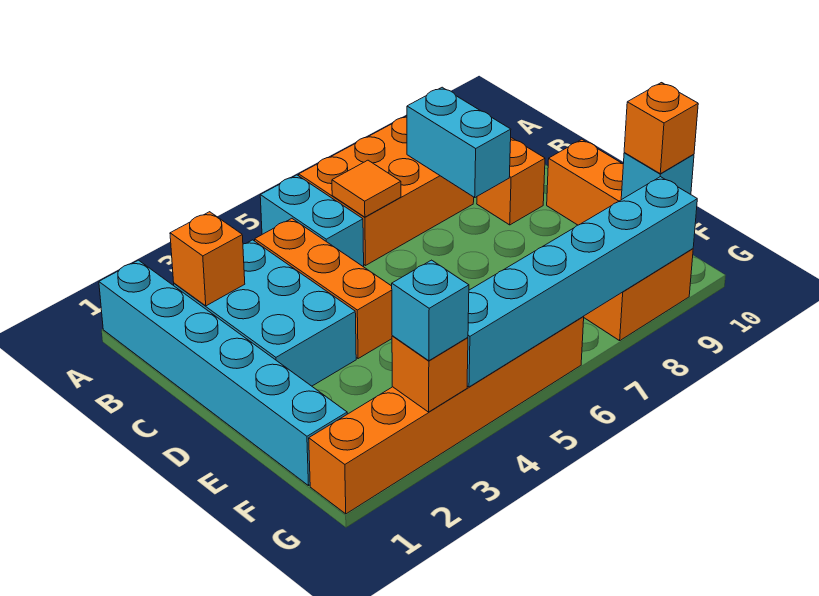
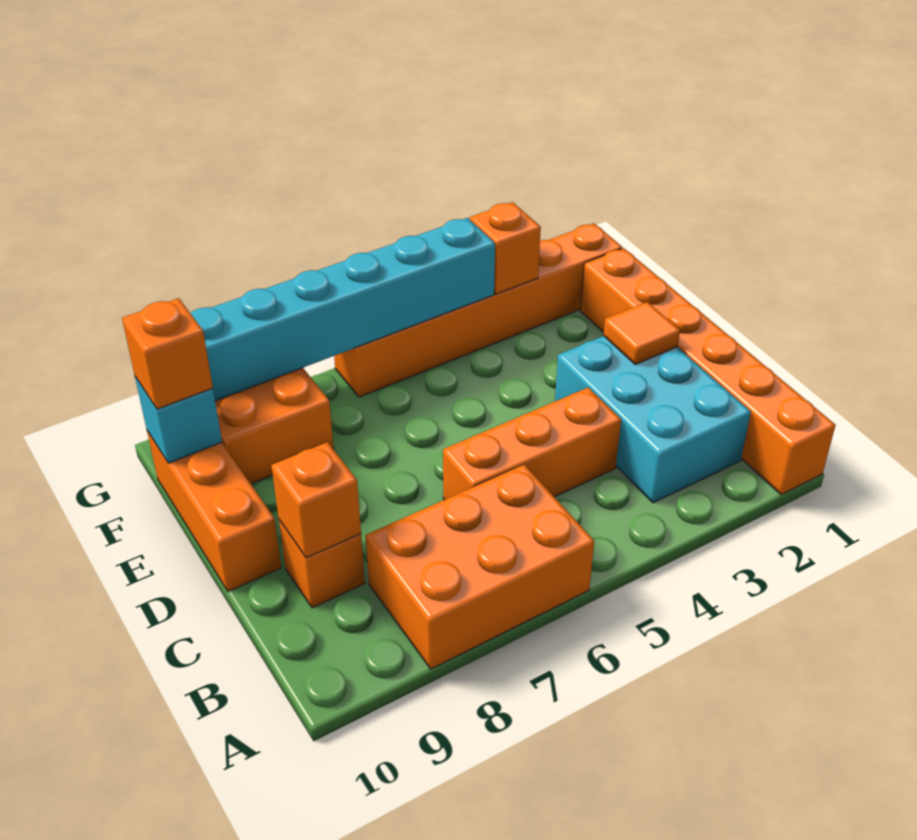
cyan brick A1:F1 level 1 -> orange brick A1:F1 level 1
cyan brick A5:B5 level 1 -> none
orange brick B2 level 2 -> orange brick C9 level 2
orange brick B4:D4 level 1 -> orange brick C4:C6 level 1
orange tile B6 level 2 -> orange tile D2 level 2
cyan brick B8:C8 level 2 -> none
cyan brick G3 level 3 -> none

